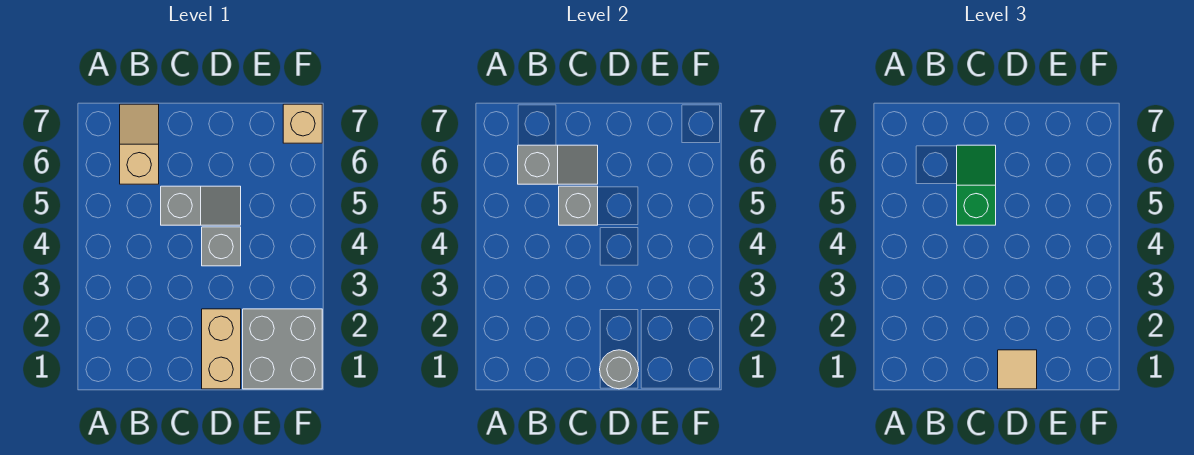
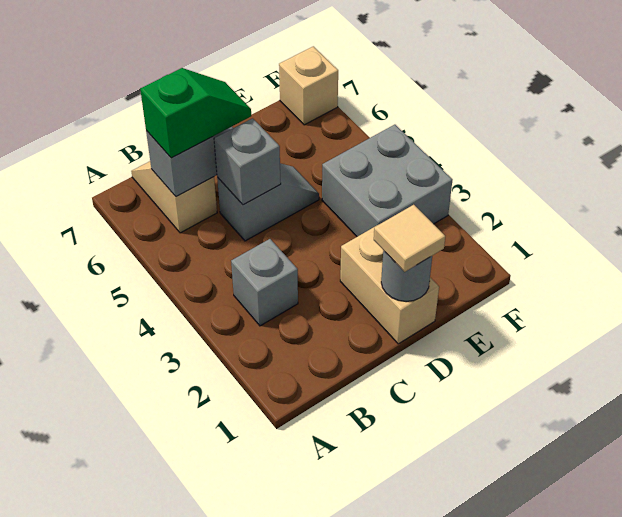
green slope C5:C6 level 3 top 5 -> green slope B6:C6 level 3 top B
grey brick D4 level 1 -> grey brick B3 level 1
grey brick E1:F2 level 1 -> grey brick E3:F4 level 1

